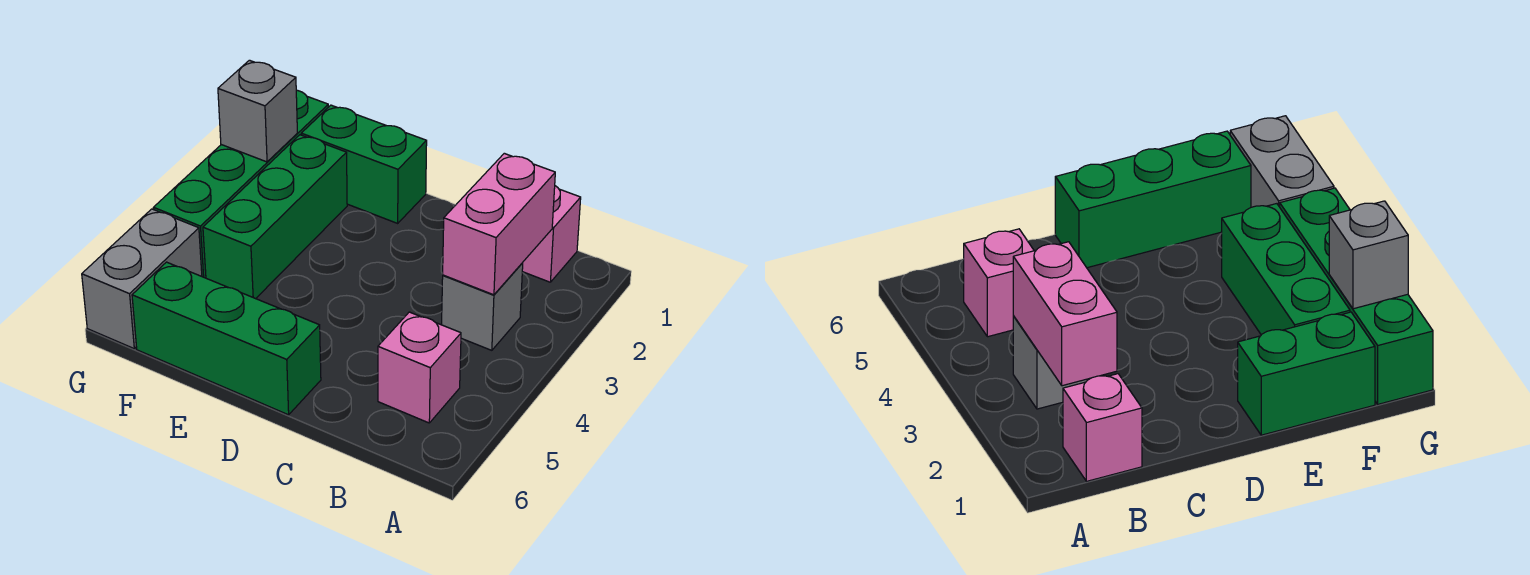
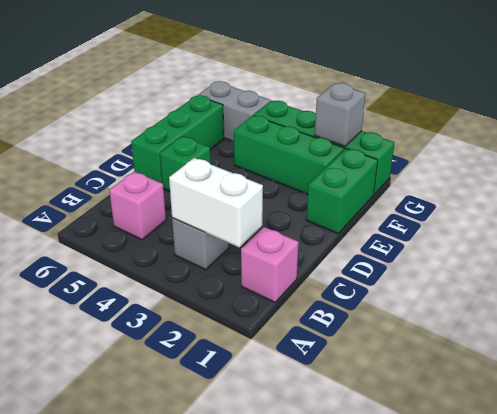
pink brick B2:B3 level 2 -> white brick B2:B3 level 2
none -> green brick D5 level 1

